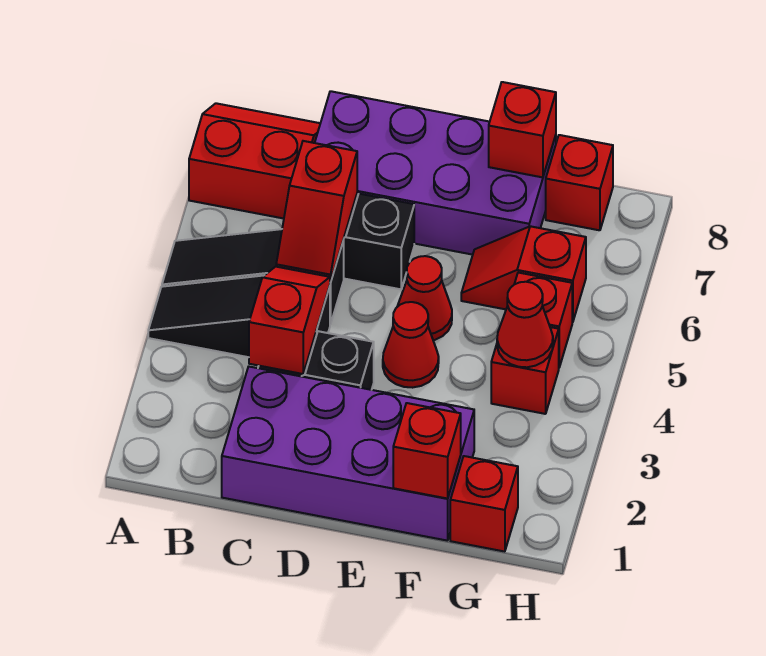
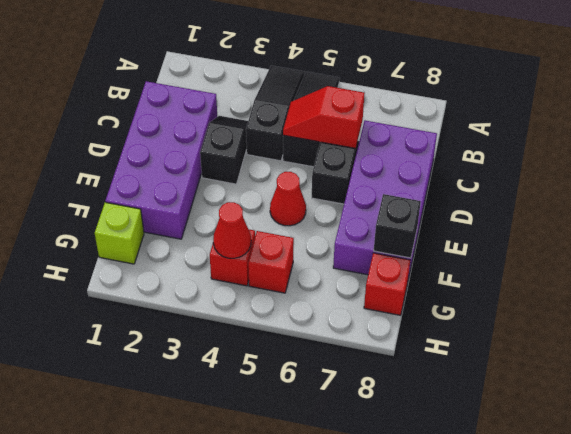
red slope A7:B8 level 1 top 7 -> none
red slope C3:C4 level 2 top 3 -> none
red cone E4 level 1 -> none
red brick F1 level 2 -> none
red slope F6:G6 level 1 top G -> none
red brick F8 level 2 -> black brick F8 level 2
red brick G1 level 1 -> lime brick G1 level 1

